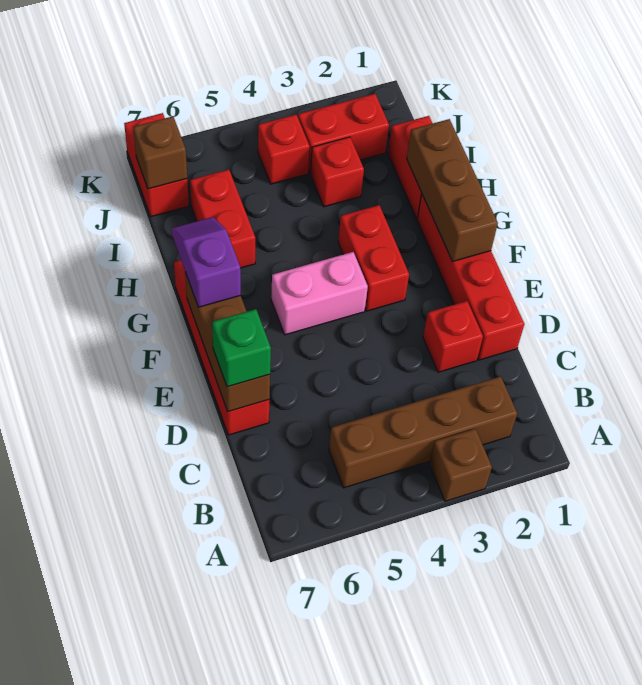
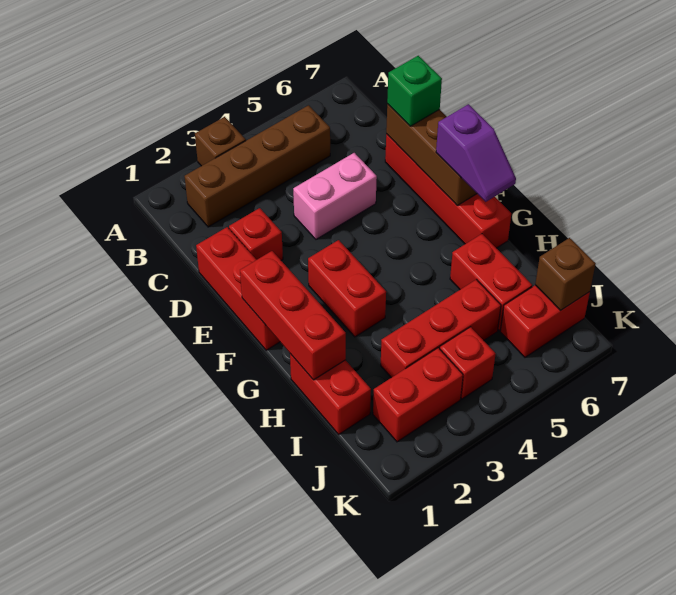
red brick D1:G1 level 1 -> red brick D1:F1 level 1
brown brick F1:H1 level 2 -> red brick F1:H1 level 2
pink brick F4:F5 level 1 -> pink brick D4:D5 level 1
red brick I3 level 1 -> red brick I3:I5 level 1
red brick J7:K7 level 1 -> red brick J6:J7 level 1

